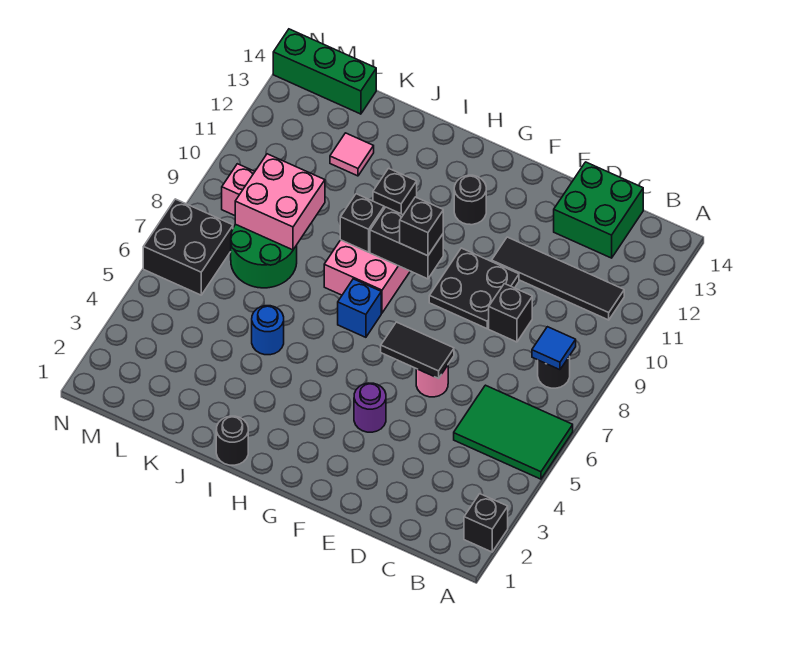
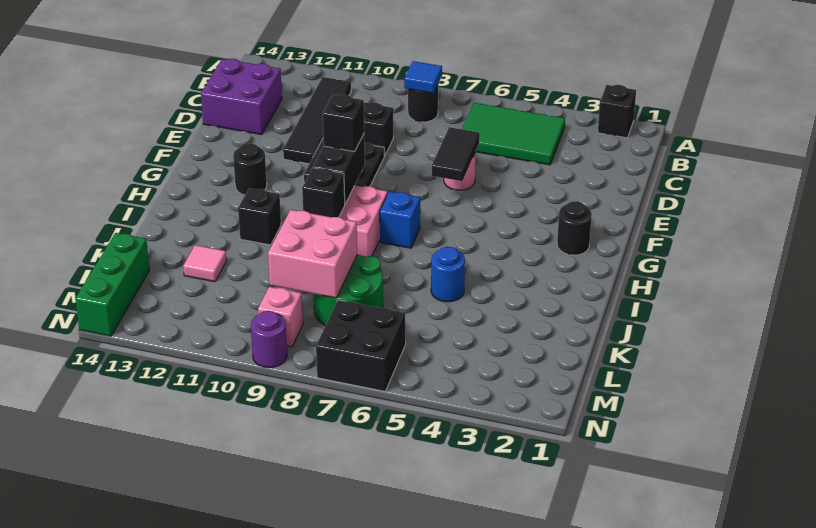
green tile A5:C6 level 1 -> green tile B4:C6 level 1
green brick C13:D14 level 1 -> purple brick C13:D14 level 1
purple round brick F4 level 1 -> purple round brick N9 level 1
black round brick I1 level 1 -> black round brick G2 level 1

